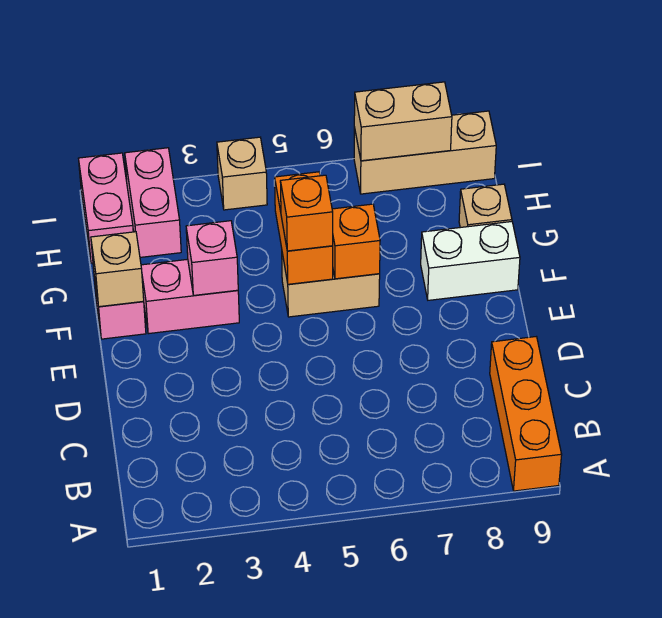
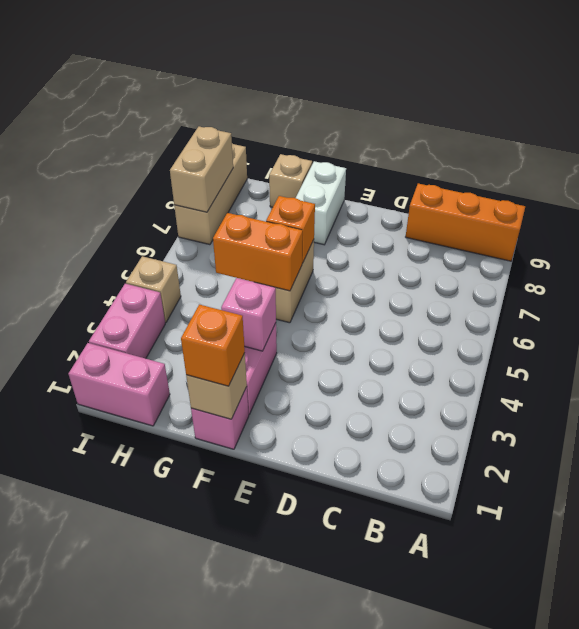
orange brick F5 level 3 -> orange brick F1 level 3
pink brick H2:I2 level 1 -> pink brick I2:I3 level 1

